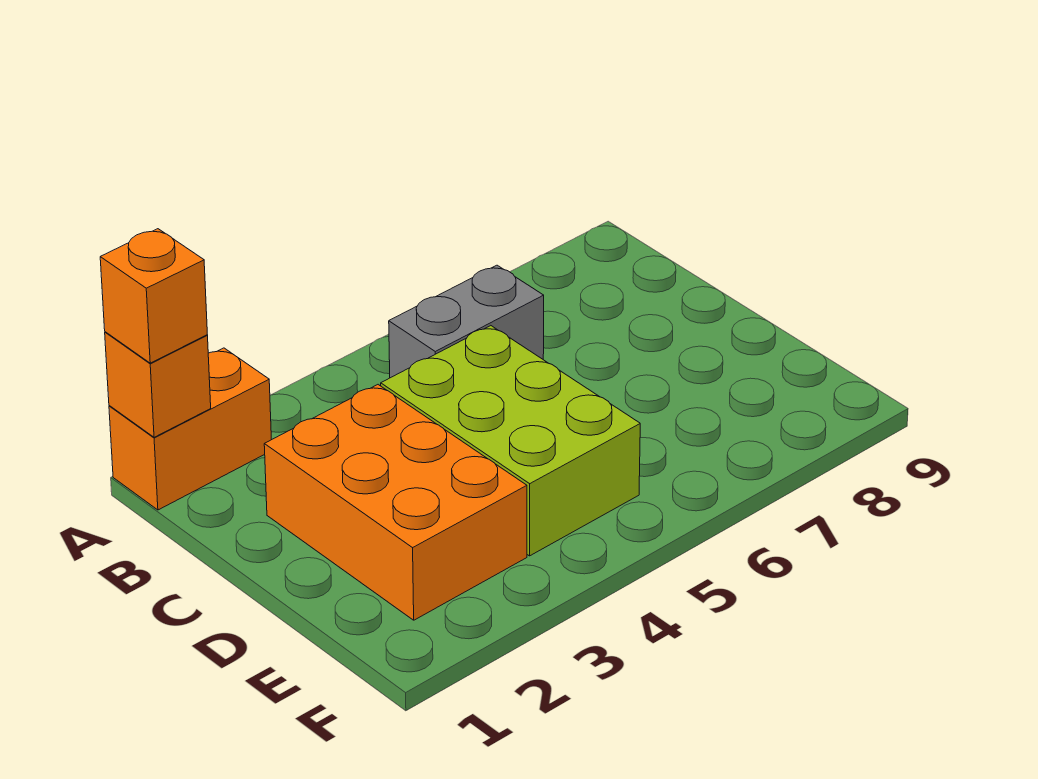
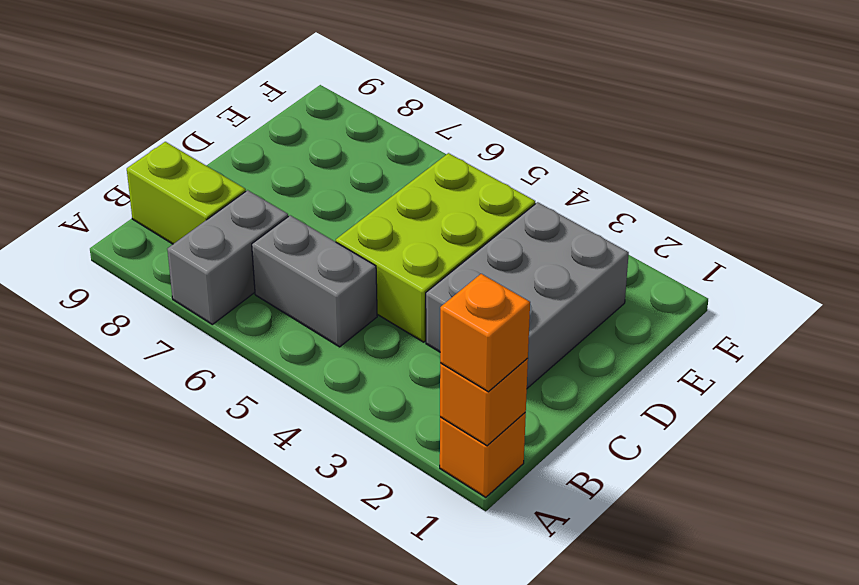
orange brick A1:A2 level 1 -> orange brick A1 level 1
none -> grey brick A7:B7 level 1
none -> lime brick B8:B9 level 1
orange brick C2:E3 level 1 -> grey brick C2:E3 level 1

